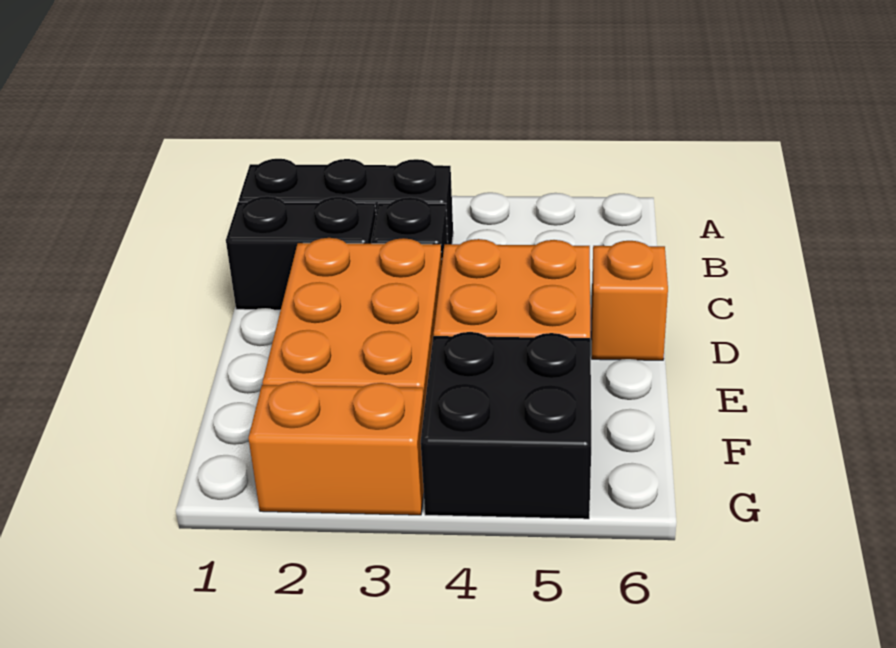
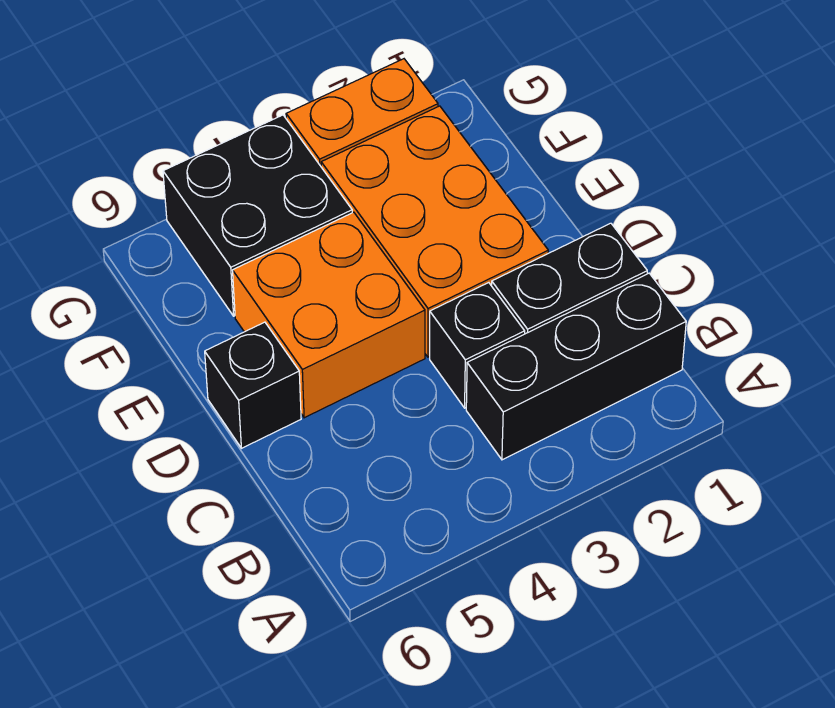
orange brick D6 level 1 -> black brick D6 level 1

